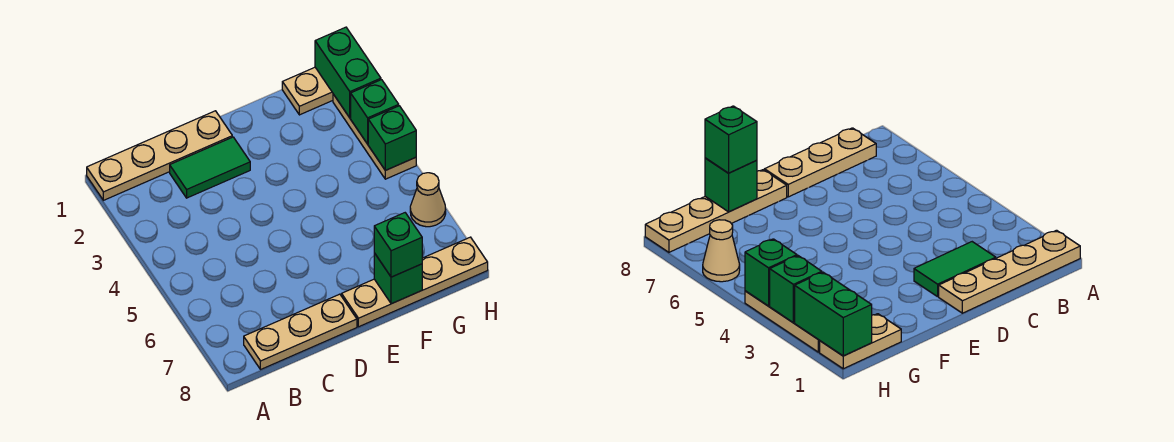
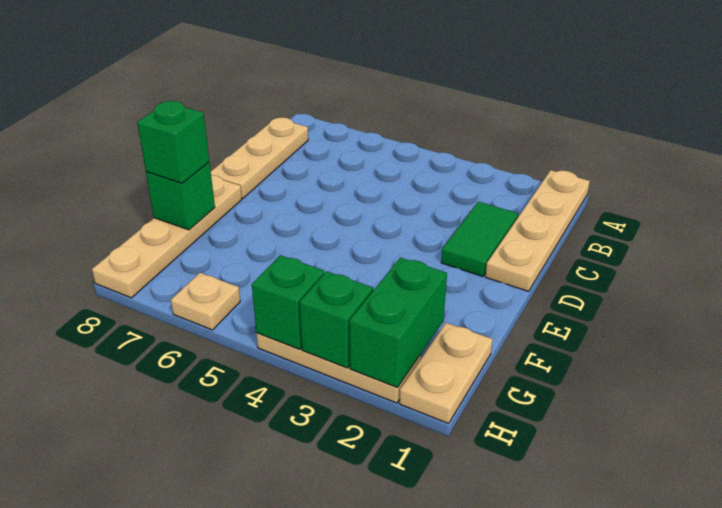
green brick H1:H2 level 2 -> green brick G2:H2 level 2
tan cone H6 level 1 -> tan plate H6 level 1

